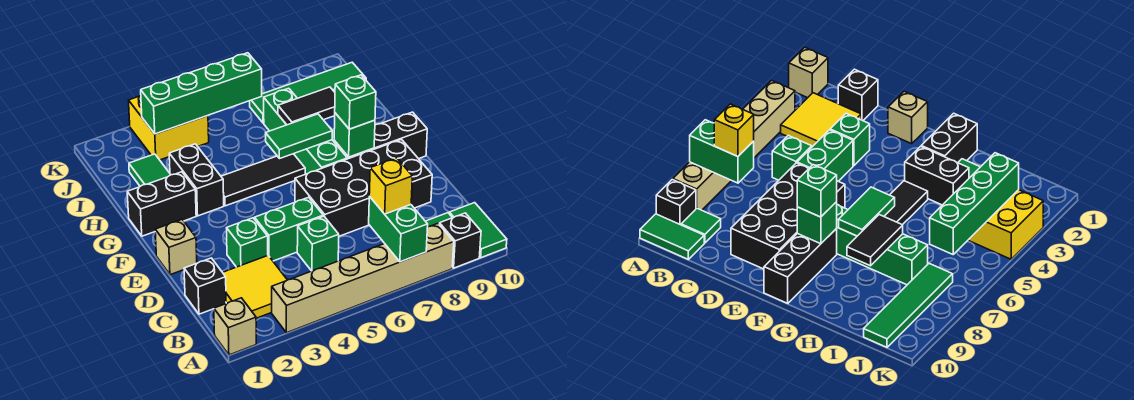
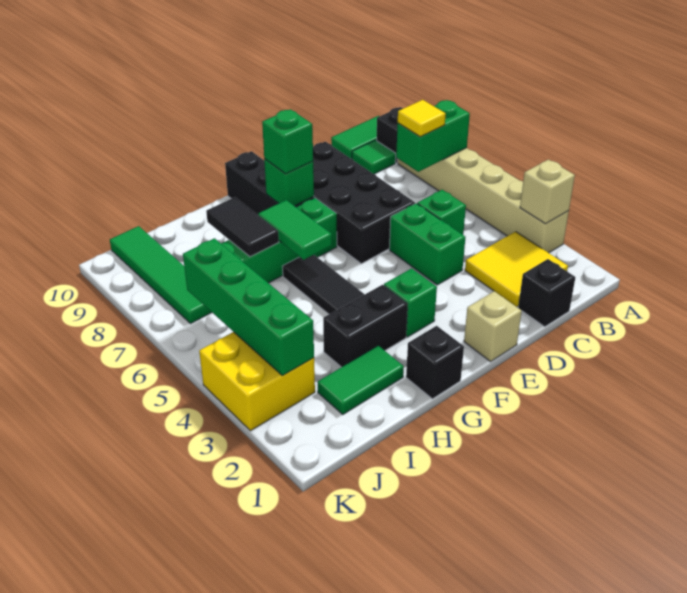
tan brick A1 level 1 -> tan brick A3 level 2
yellow brick B7 level 3 -> yellow tile B7 level 3
green brick D3 level 1 -> green brick F3 level 1
black brick G1:G2 level 1 -> black brick G1 level 1

